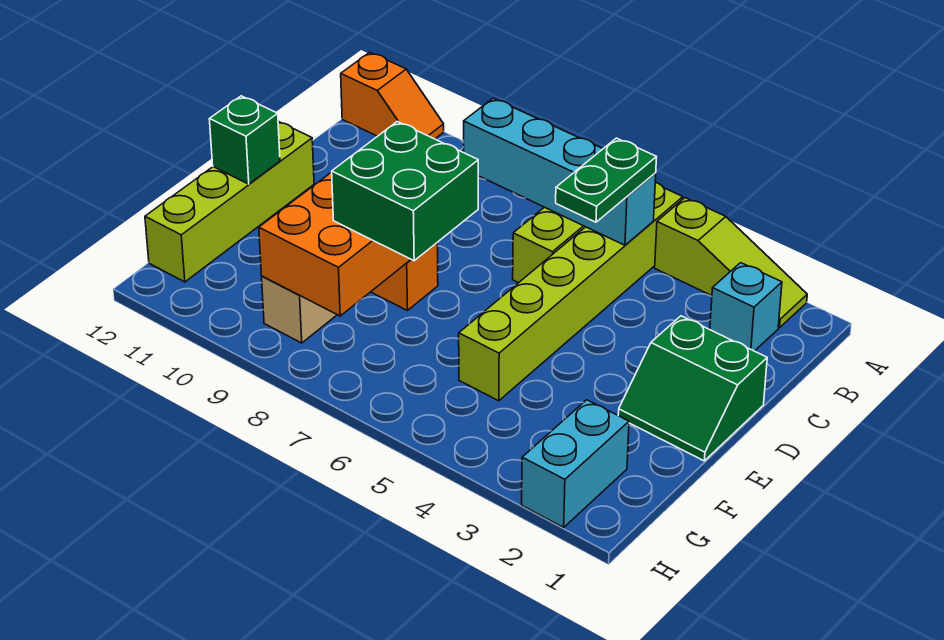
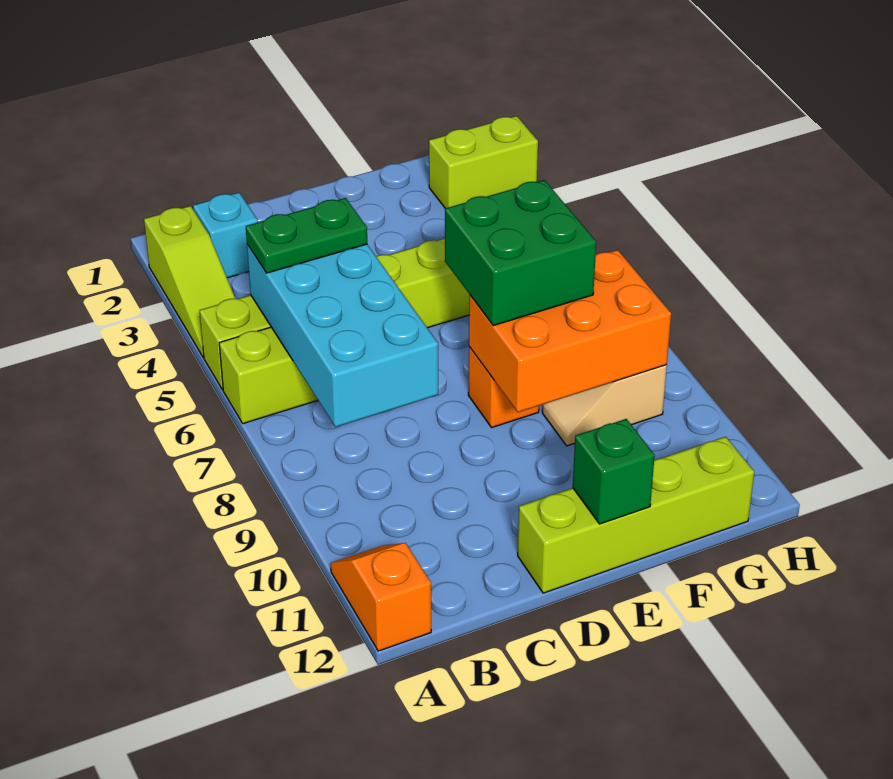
lime slope A2:A4 level 1 top 4 -> lime slope A2:A4 level 1 top 2
cyan brick B5:B8 level 2 -> cyan brick B5:C8 level 2
green slope D1:E2 level 1 top D -> none
cyan brick G2:H2 level 1 -> lime brick G2:H2 level 1

